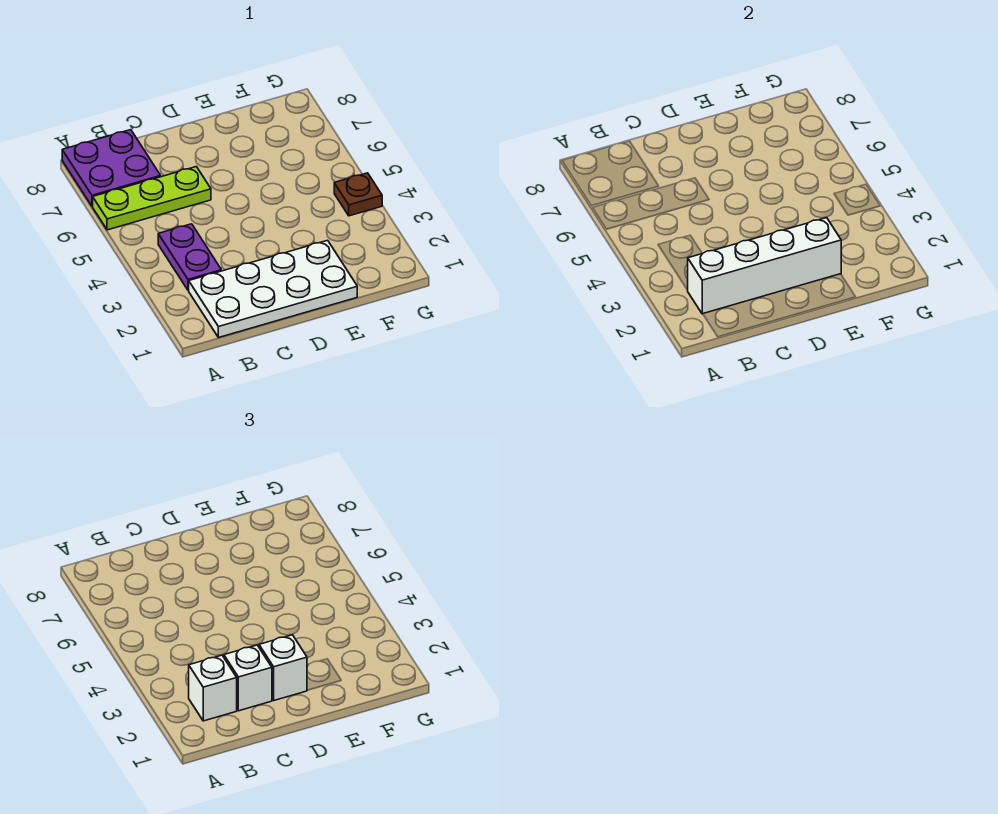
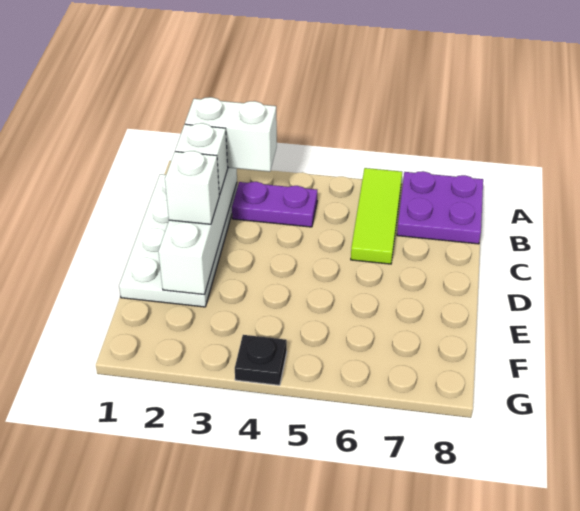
lime plate A6:C6 level 1 -> lime tile A6:C6 level 1
white brick B2 level 3 -> white brick B2:B3 level 3
brown plate G4 level 1 -> black plate G4 level 1

